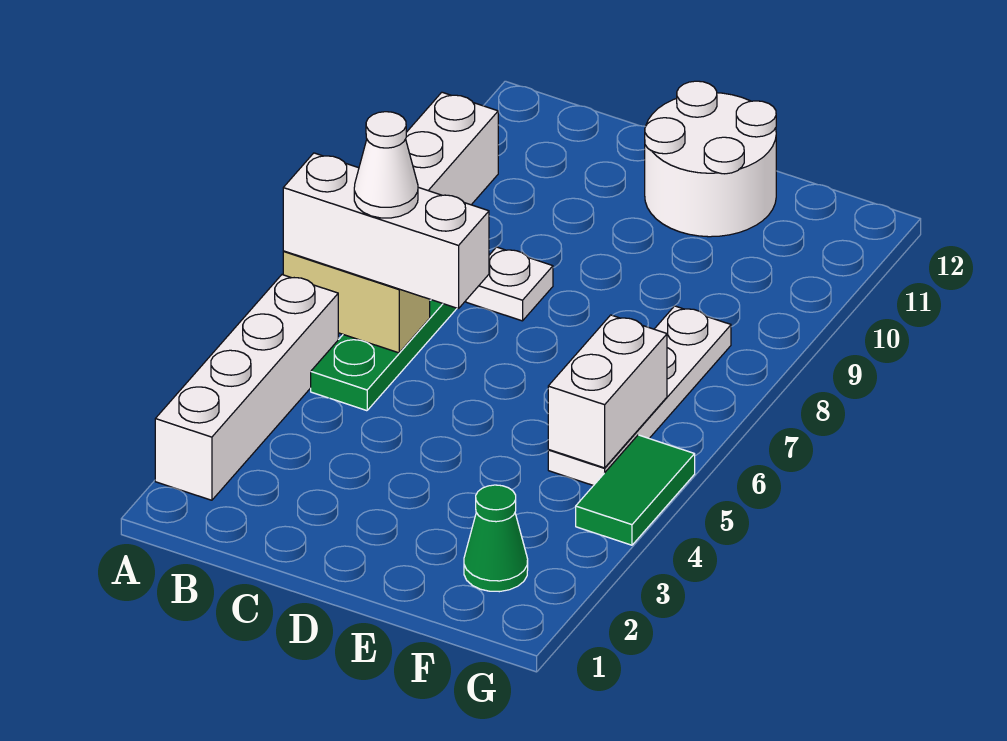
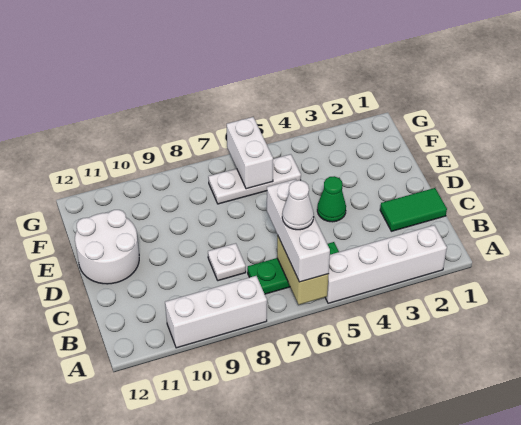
green cone F2 level 1 -> green cone D4 level 1
white plate F5:F8 level 1 -> white plate F5:F7 level 1
white brick F5:F6 level 2 -> white brick F6:G6 level 2
green tile G4:G5 level 1 -> green tile C1:C2 level 1

